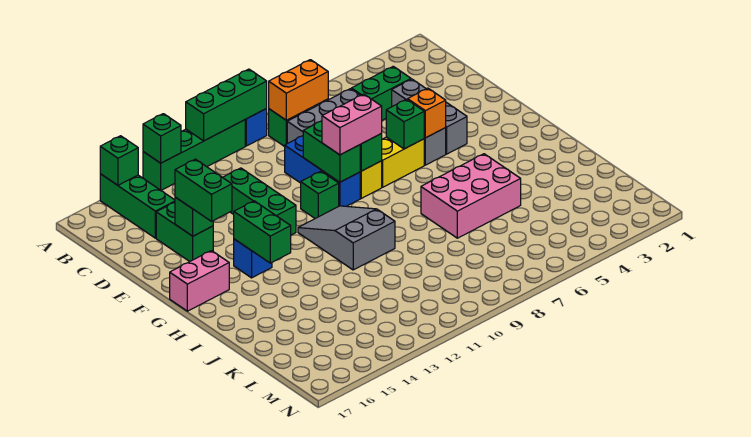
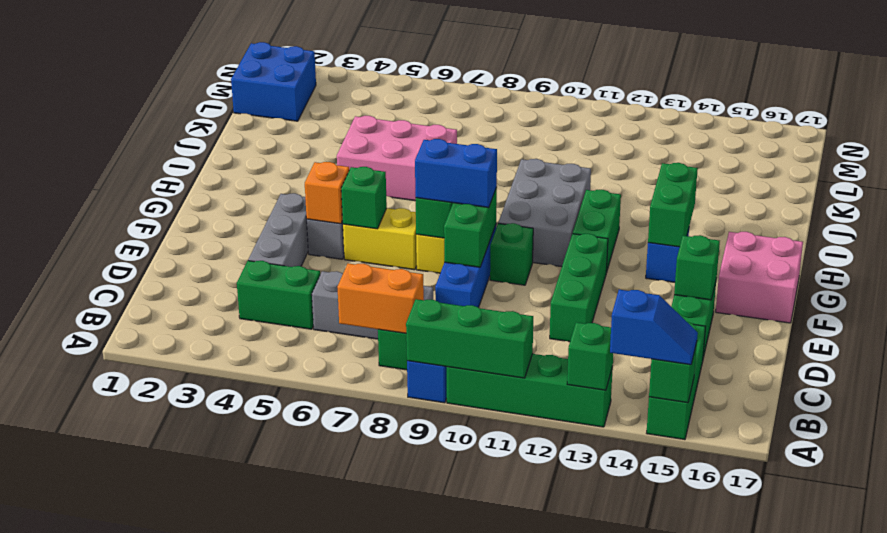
none -> blue slope A14:A15 level 3 top 14
green brick E15:F15 level 3 -> green brick G12:H12 level 1
pink brick F8:F9 level 3 -> blue brick F8:F9 level 3
grey slope G10:I11 level 1 top I -> grey brick G10:I11 level 1
pink brick G16:G17 level 1 -> pink brick F16:G17 level 1
none -> blue brick L1:M2 level 1

